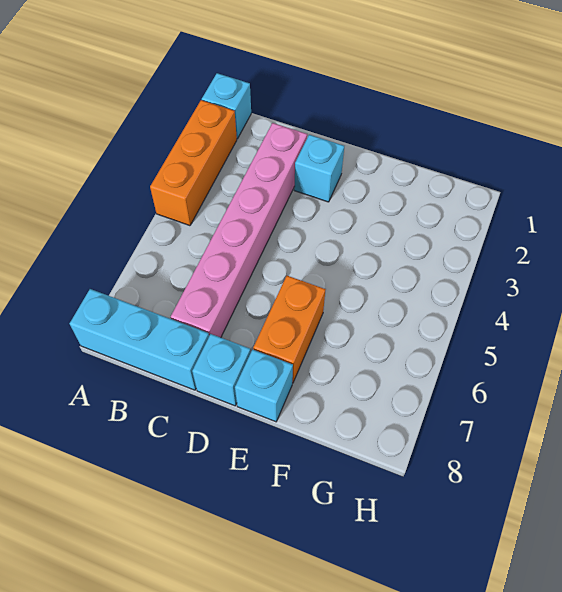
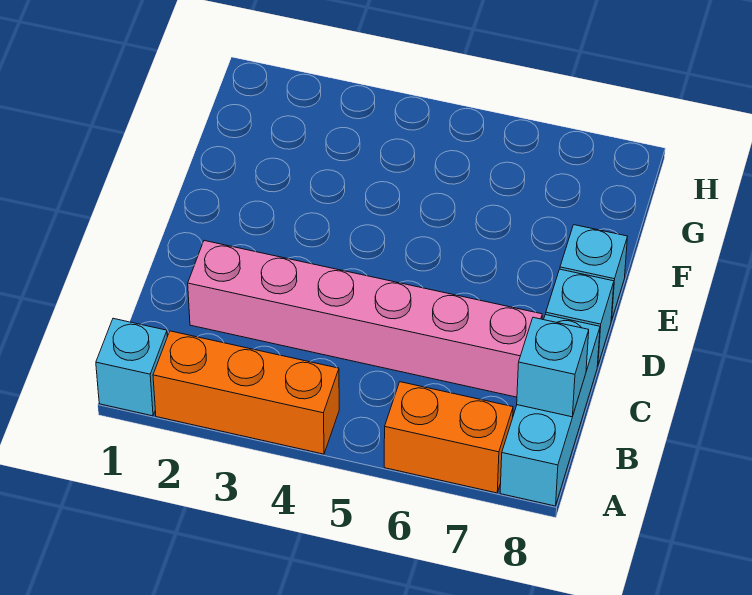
cyan brick D2 level 1 -> cyan brick B8 level 2
orange brick E6:E7 level 1 -> orange brick A6:A7 level 1

